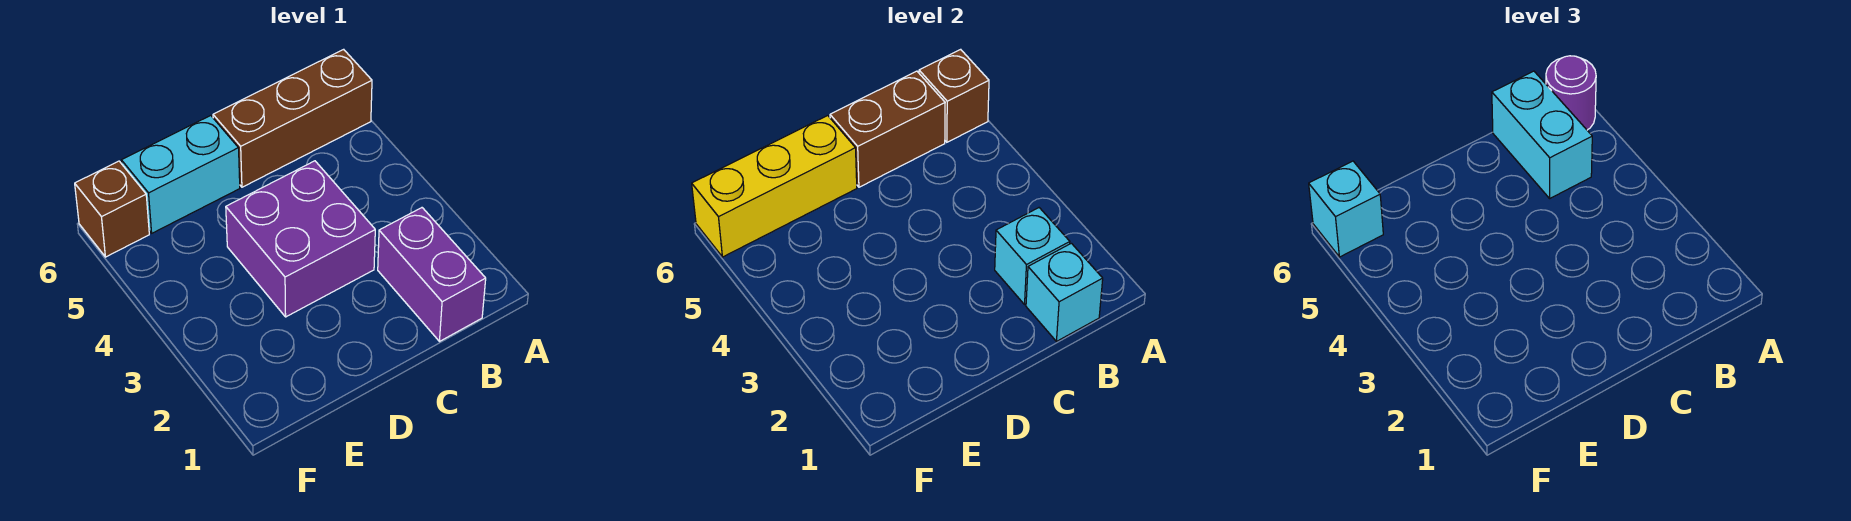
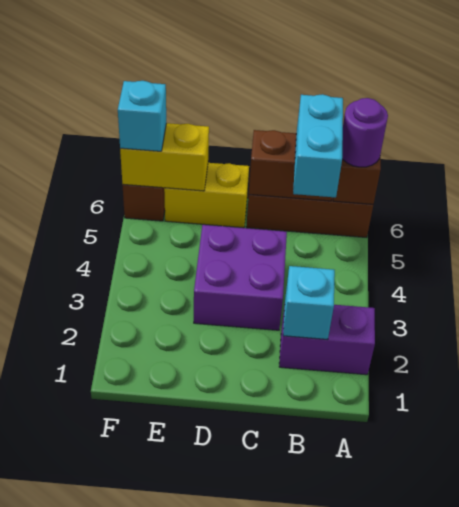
purple brick B1:B2 level 1 -> purple brick A2:B2 level 1
cyan brick B1 level 2 -> none
cyan brick D6:E6 level 1 -> yellow brick D6:E6 level 1
yellow brick D6:F6 level 2 -> yellow brick E6:F6 level 2

